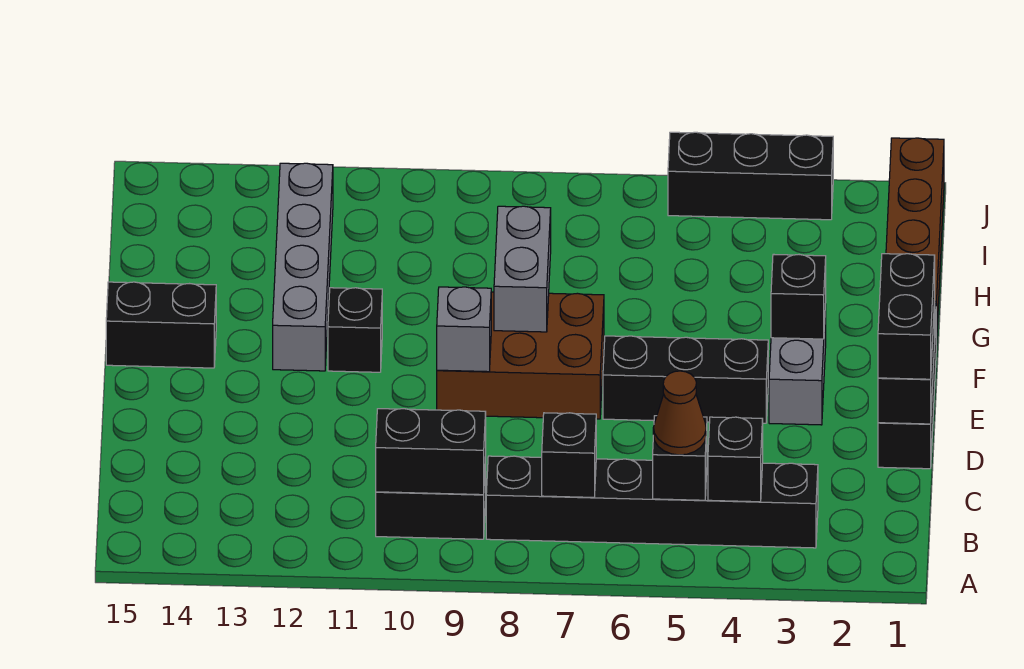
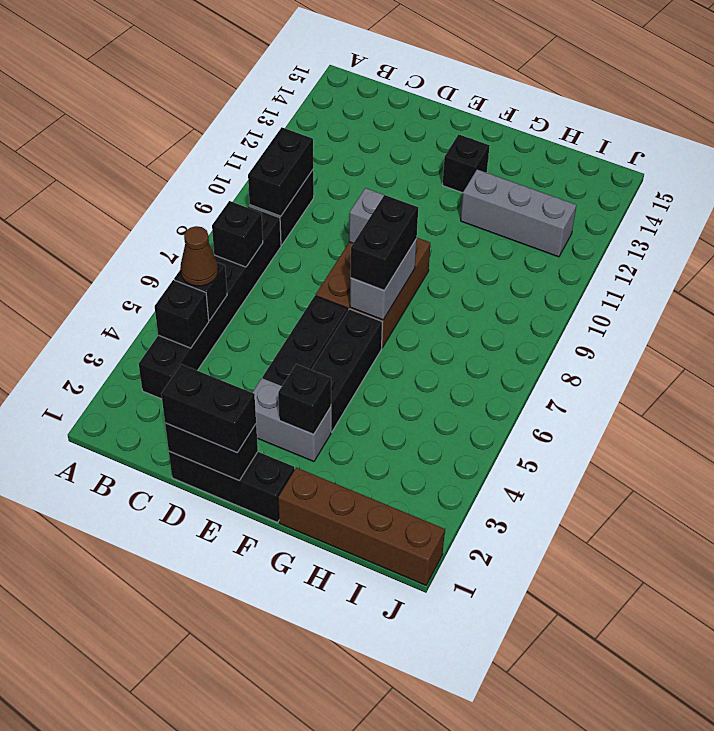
grey brick F8:G8 level 2 -> grey brick F7:F8 level 2
black brick F11 level 1 -> black brick F13 level 1
grey brick F12:I12 level 1 -> grey brick G12:I12 level 1
black brick F14:F15 level 1 -> black brick F7:F8 level 3
black brick J3:J5 level 1 -> black brick F4:F6 level 1

